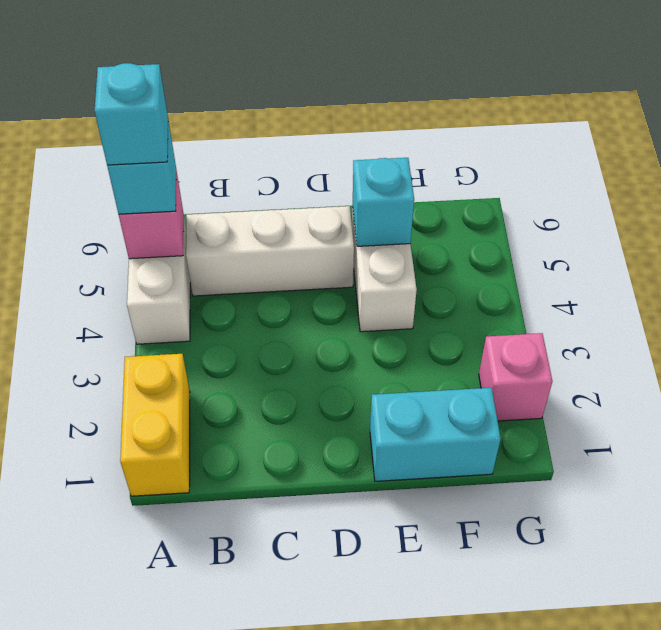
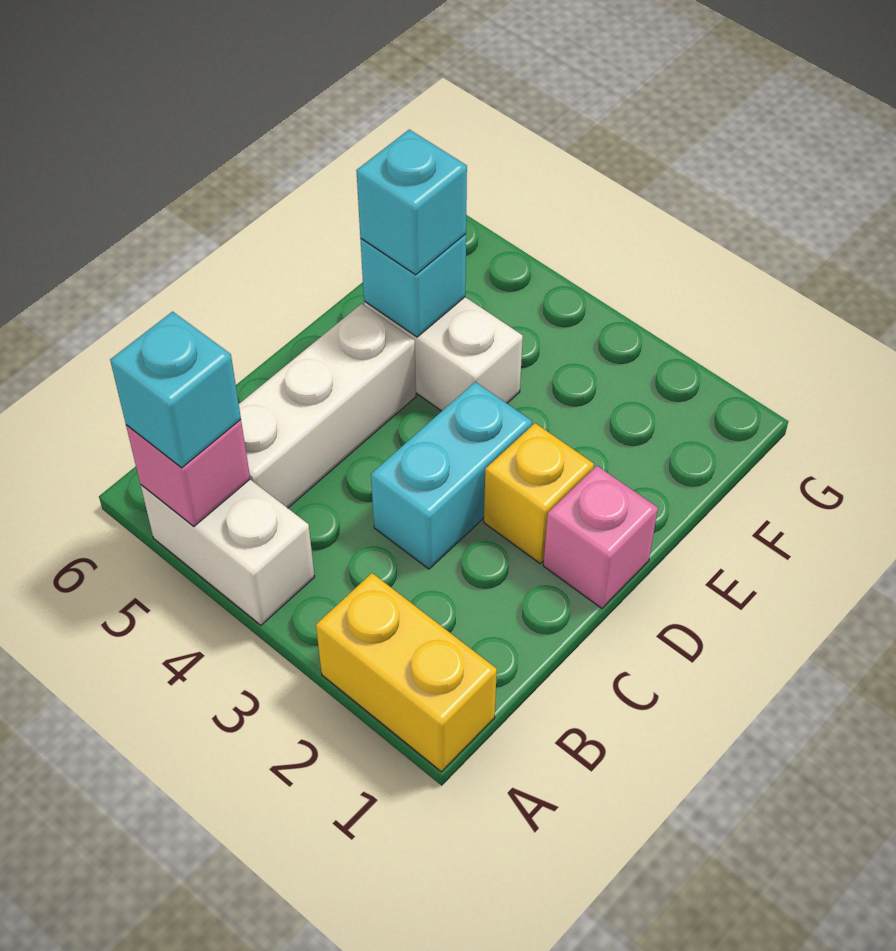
cyan brick A5 level 4 -> cyan brick E5 level 3
none -> yellow brick D2 level 1
cyan brick E1:F1 level 1 -> cyan brick C3:D3 level 1
pink brick G2 level 1 -> pink brick D1 level 1

